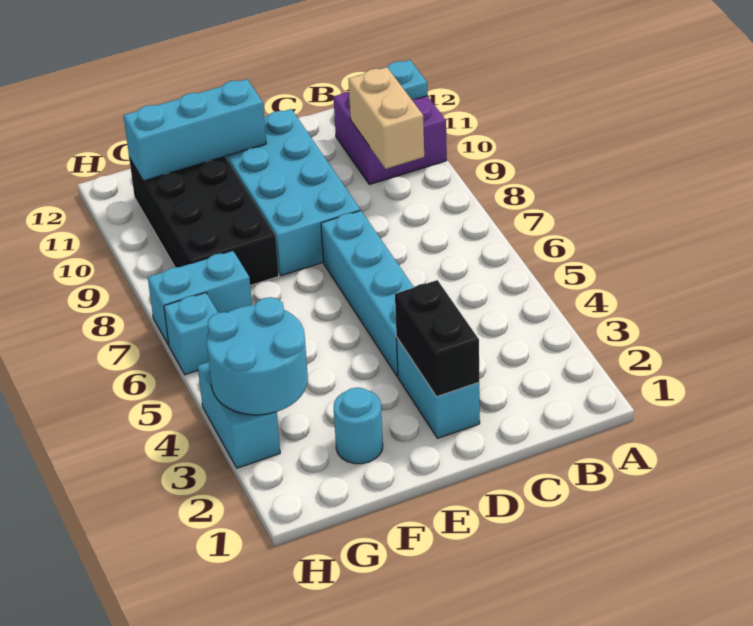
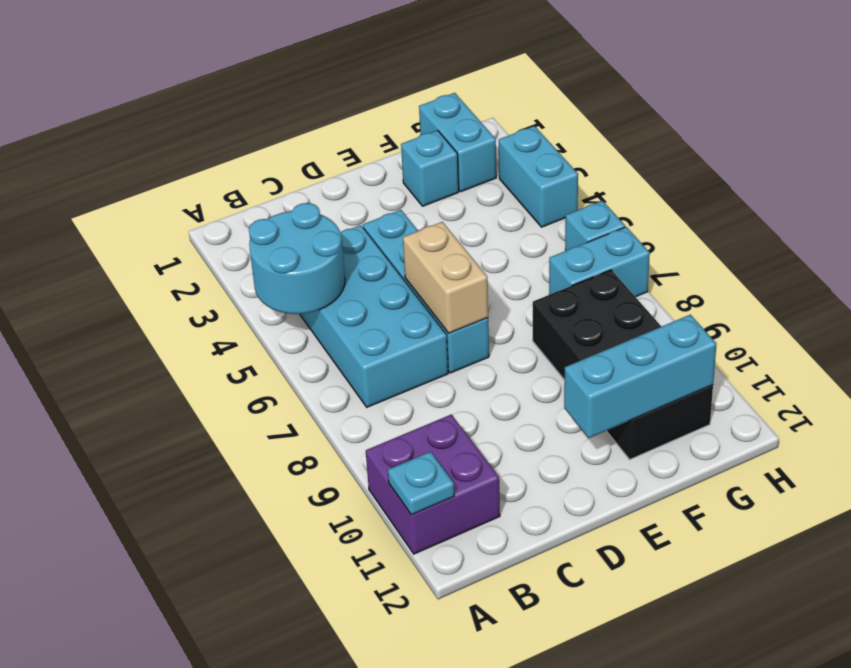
tan brick B9:B10 level 2 -> tan brick D6:D7 level 2
cyan brick D2:D3 level 1 -> cyan brick G1:G2 level 1
black brick D2:D3 level 2 -> none
cyan brick D8:E11 level 1 -> cyan brick B4:C7 level 1
cyan round brick F2 level 1 -> cyan brick F2 level 1
cyan round brick G3:H4 level 2 -> cyan round brick A4:B5 level 2

